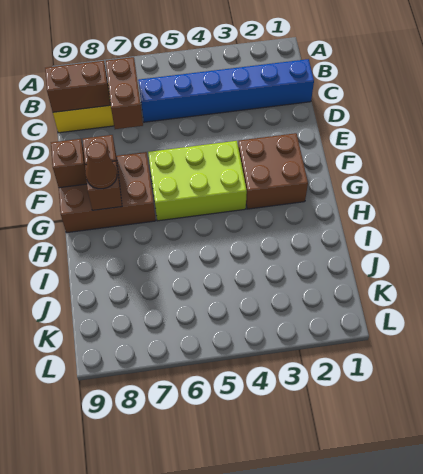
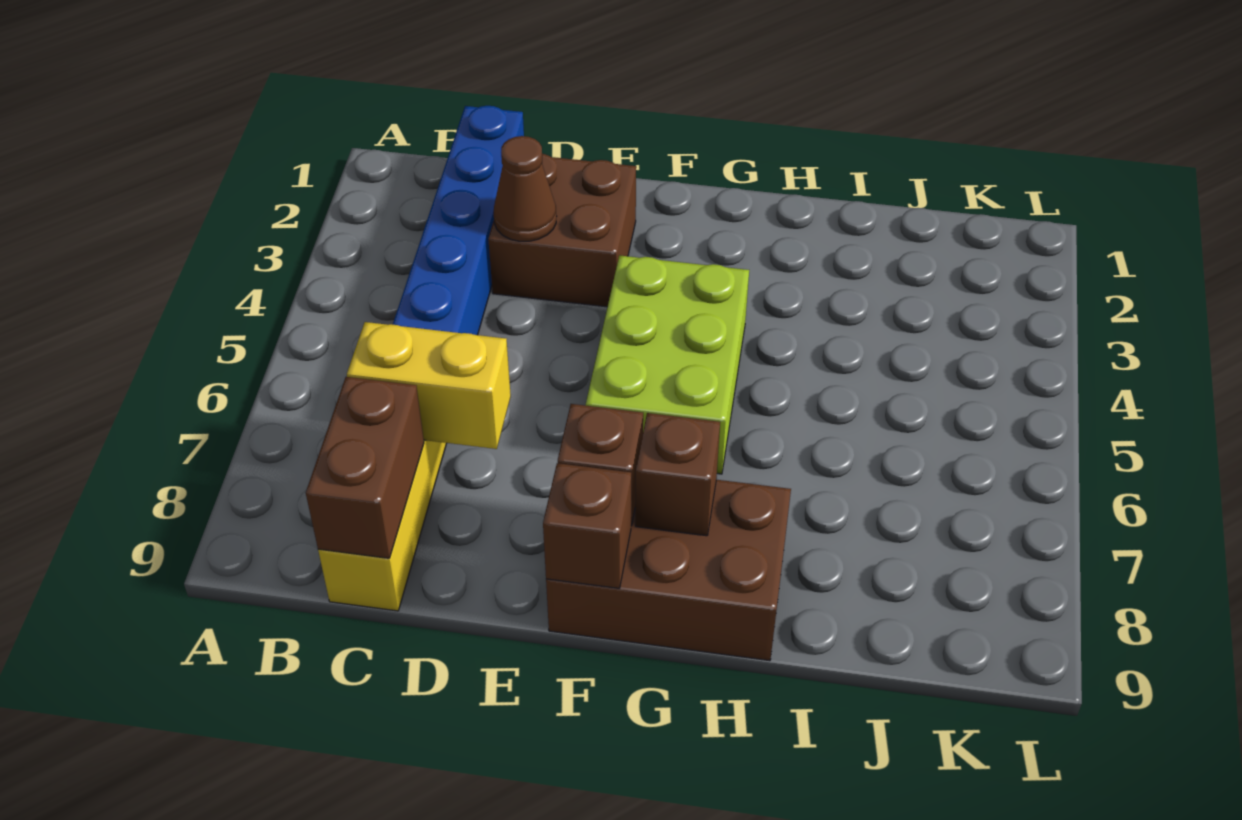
brown brick C7:D7 level 2 -> yellow brick C7:D7 level 2
brown brick F2:G3 level 1 -> brown brick D2:E3 level 1
brown brick F7:G9 level 1 -> brown brick F8:H9 level 1
brown cone G8 level 3 -> brown cone D3 level 2

